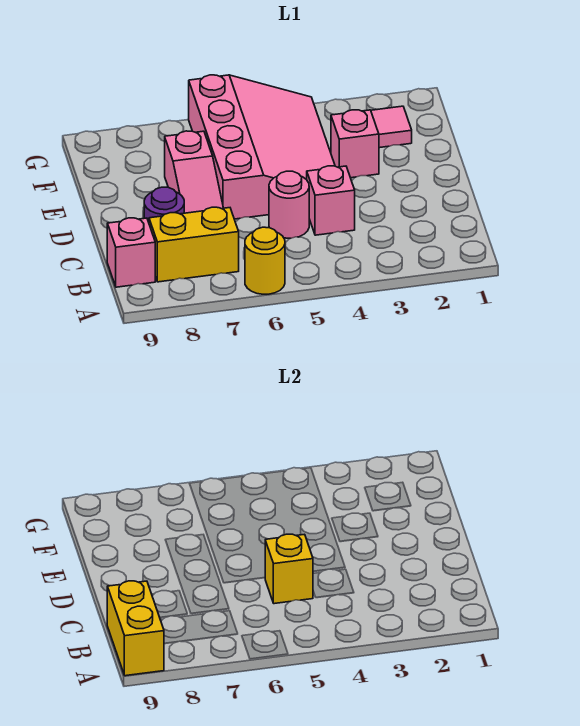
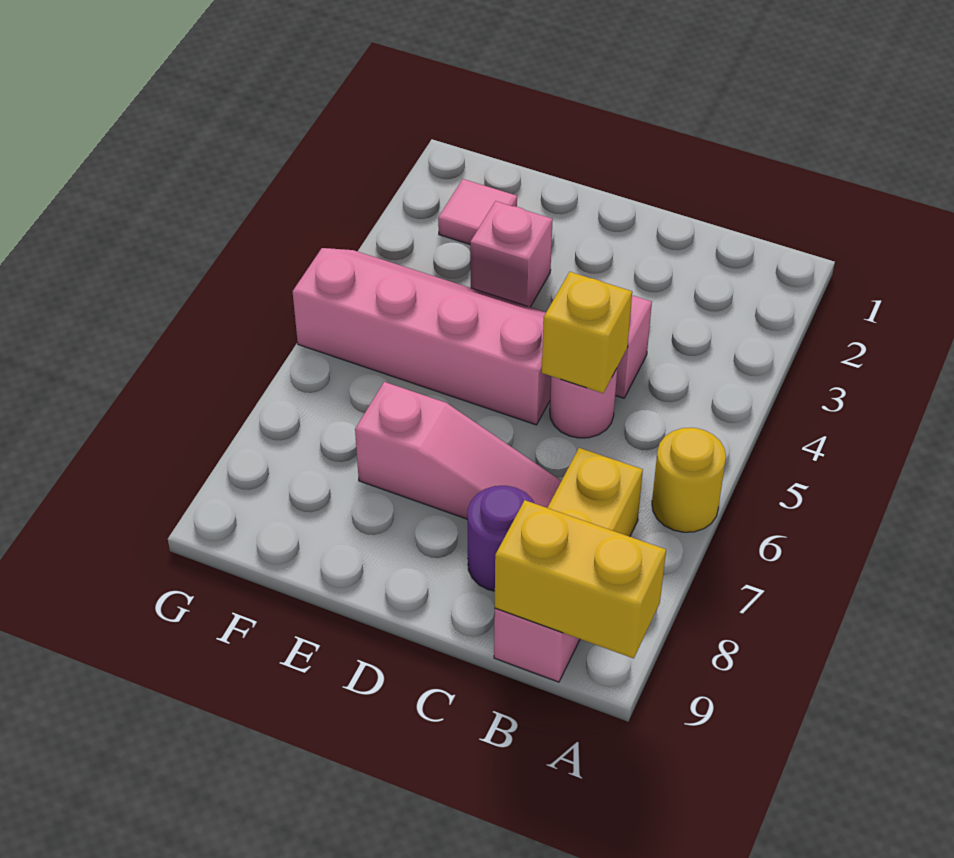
pink slope D4:G6 level 1 top 6 -> pink slope D4:G5 level 1 top 5

